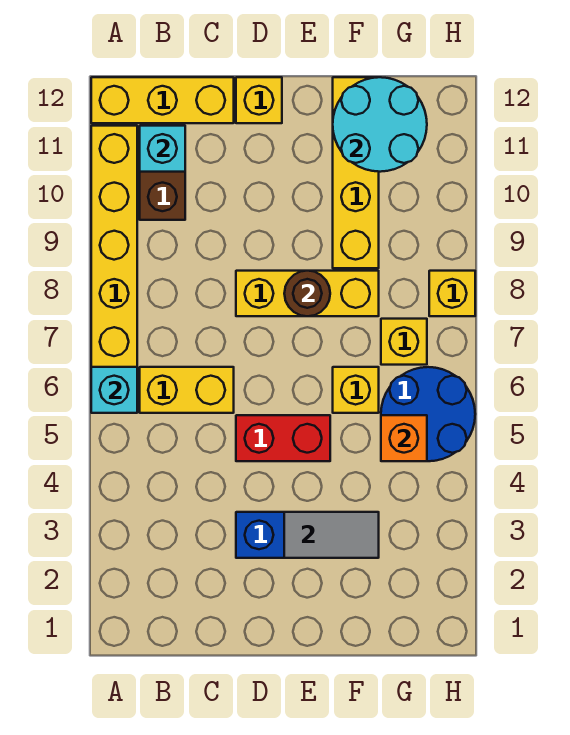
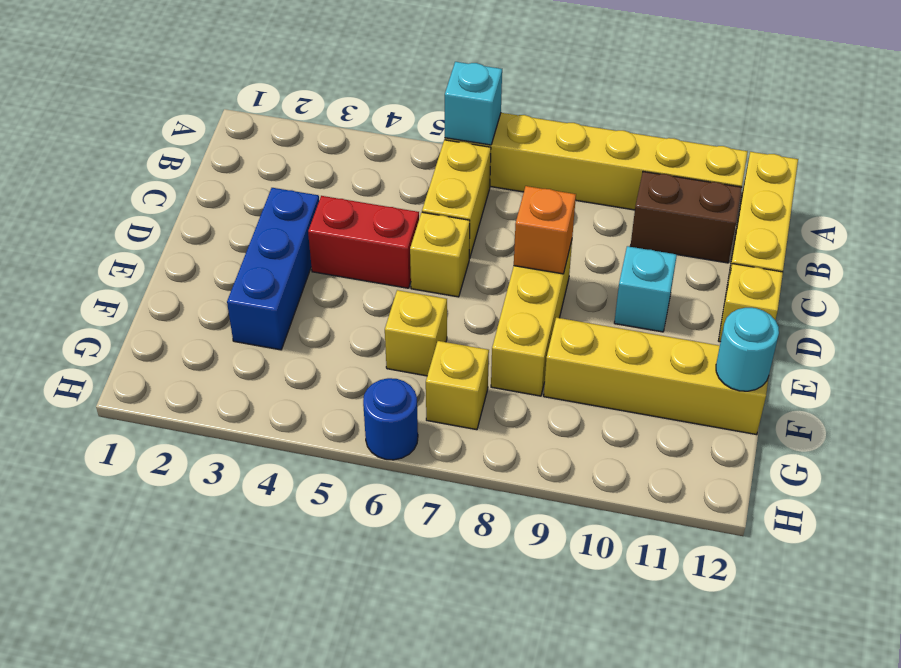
cyan brick B11 level 2 -> cyan brick D10 level 1
red brick D5:E5 level 1 -> red brick D4:D5 level 1
grey tile E3:F3 level 2 -> none
brown round brick E8 level 2 -> none
cyan round brick F11:G12 level 2 -> cyan round brick F12 level 2
blue round brick G5:H6 level 1 -> blue round brick H6 level 1
orange brick G5 level 2 -> orange brick D8 level 2
yellow brick H8 level 1 -> yellow brick D6 level 1

